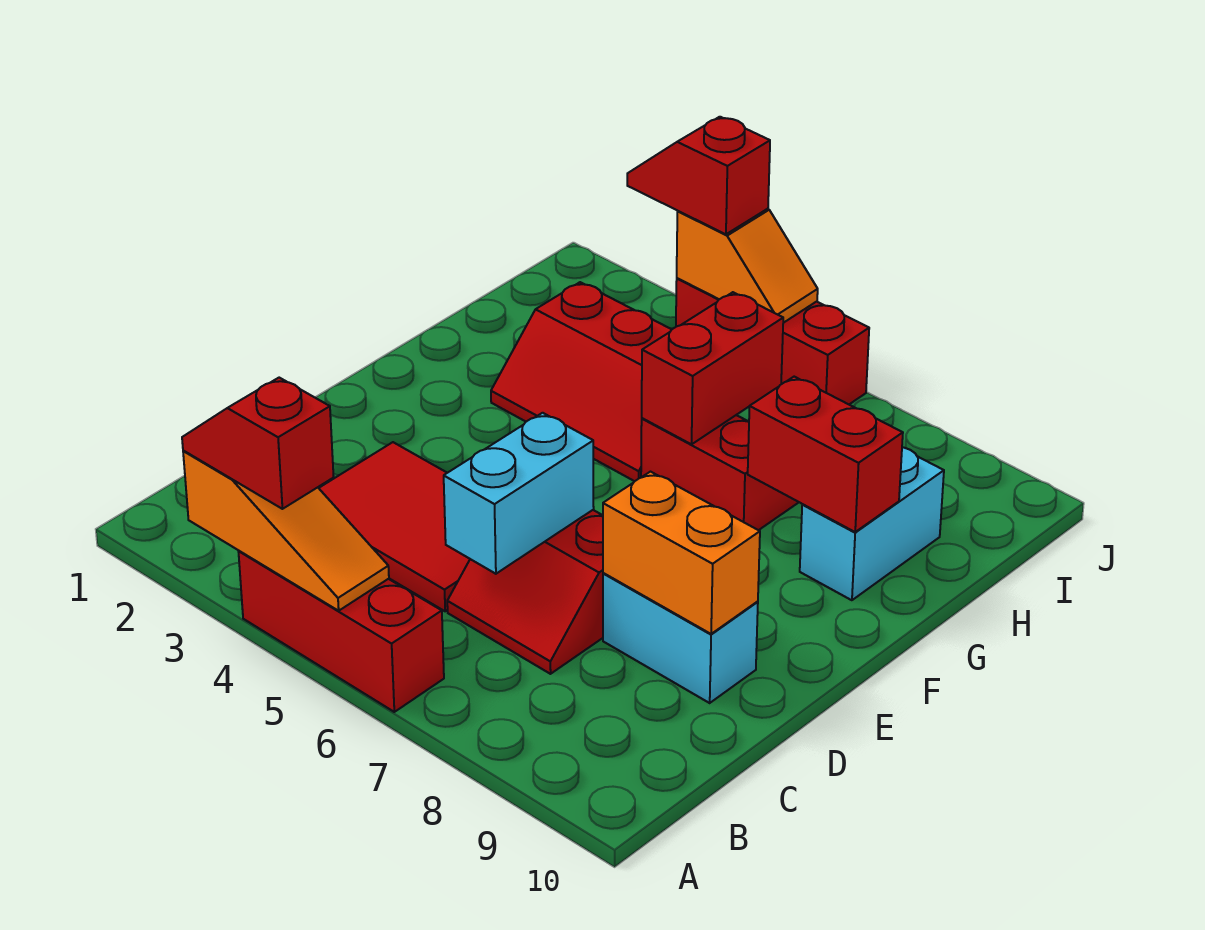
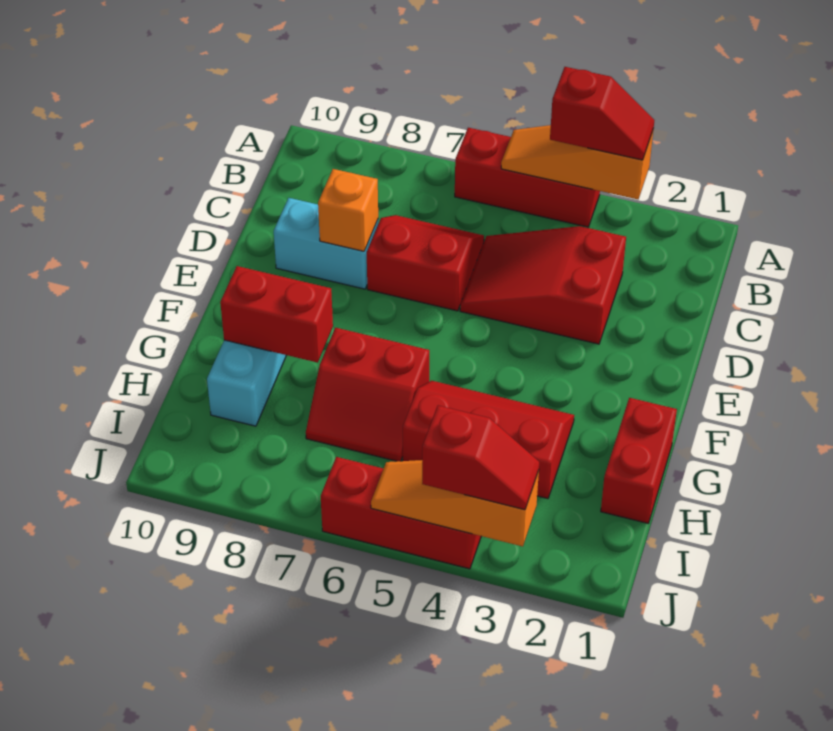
red tile C3:D5 level 1 -> red slope C3:D5 level 1 top 3
cyan brick C6:D6 level 2 -> none
orange brick D8:D9 level 2 -> orange brick D8 level 2
red brick G6:H6 level 2 -> red brick G1:H1 level 1
orange slope J4:J5 level 2 top 4 -> orange slope J3:J5 level 2 top 3

